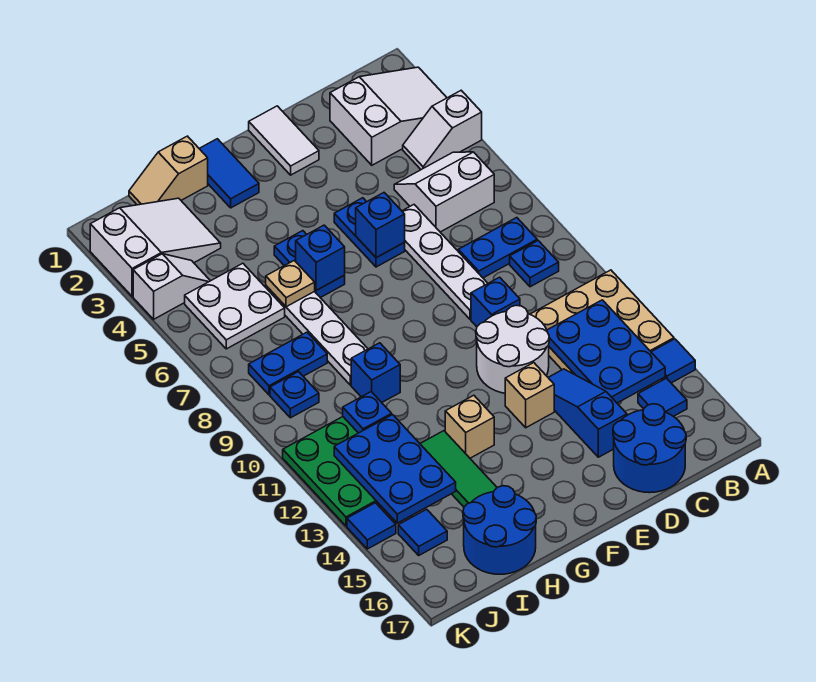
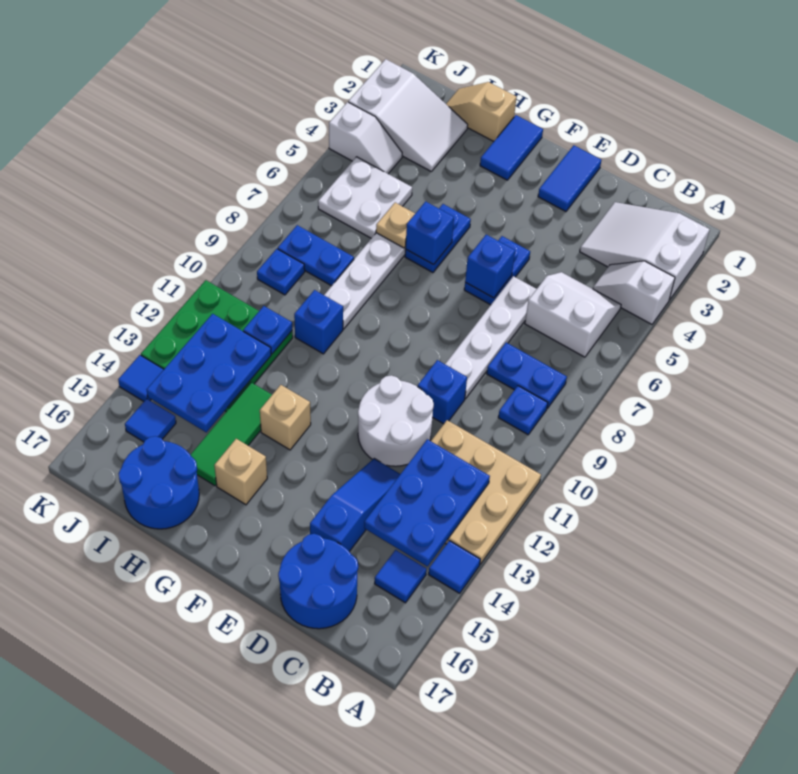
white slope A2:C3 level 1 top C -> white slope A2:C3 level 1 top A
white tile E1:E2 level 1 -> blue tile E1:E2 level 1
tan brick E13 level 1 -> tan brick G15 level 1

